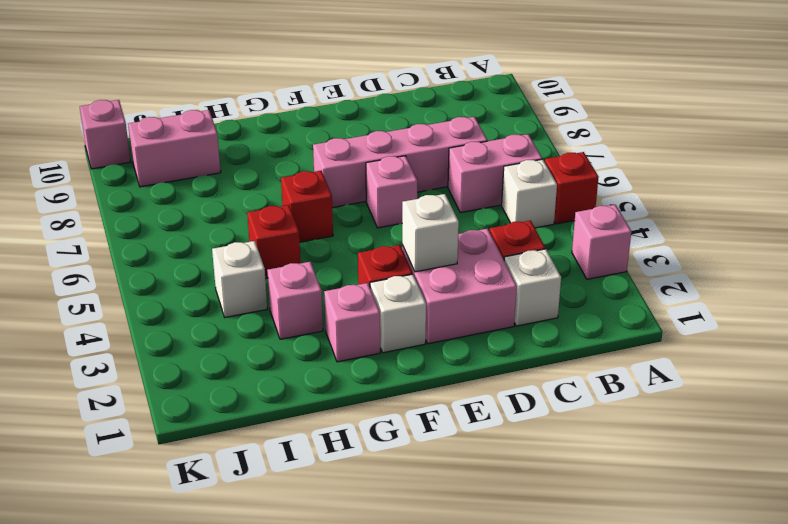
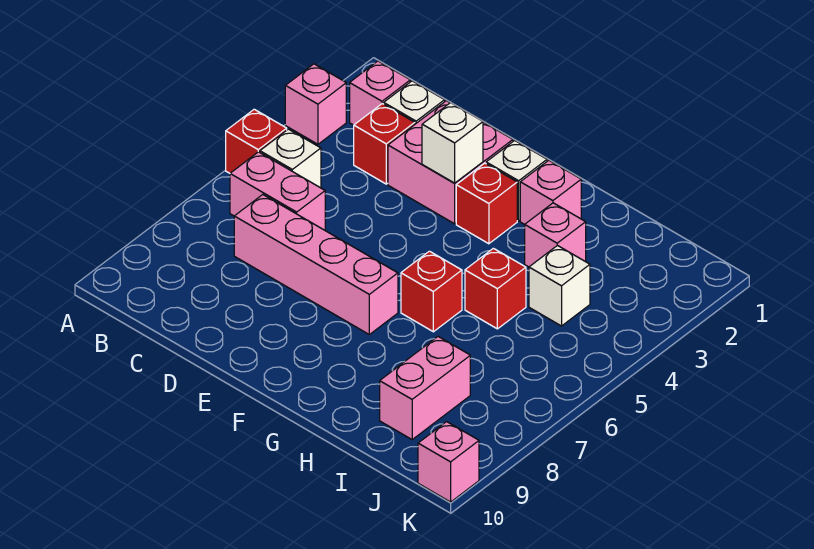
pink brick E6 level 1 -> pink brick B2 level 1
pink brick I9:J9 level 1 -> pink brick I8:I9 level 1

